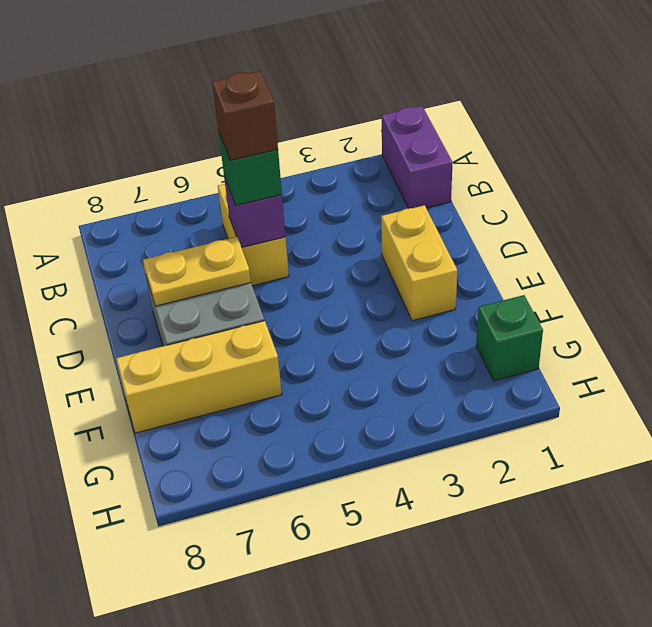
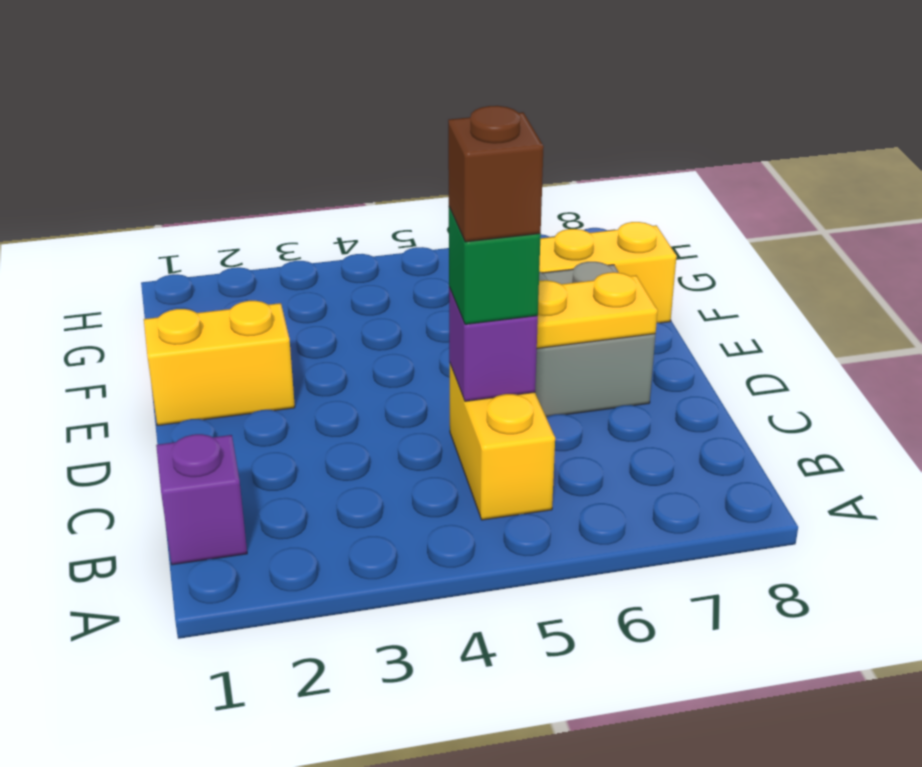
purple brick A1:B1 level 1 -> purple brick B1 level 1
yellow brick D2:E2 level 1 -> yellow brick E1:E2 level 1
green brick G1 level 1 -> none

